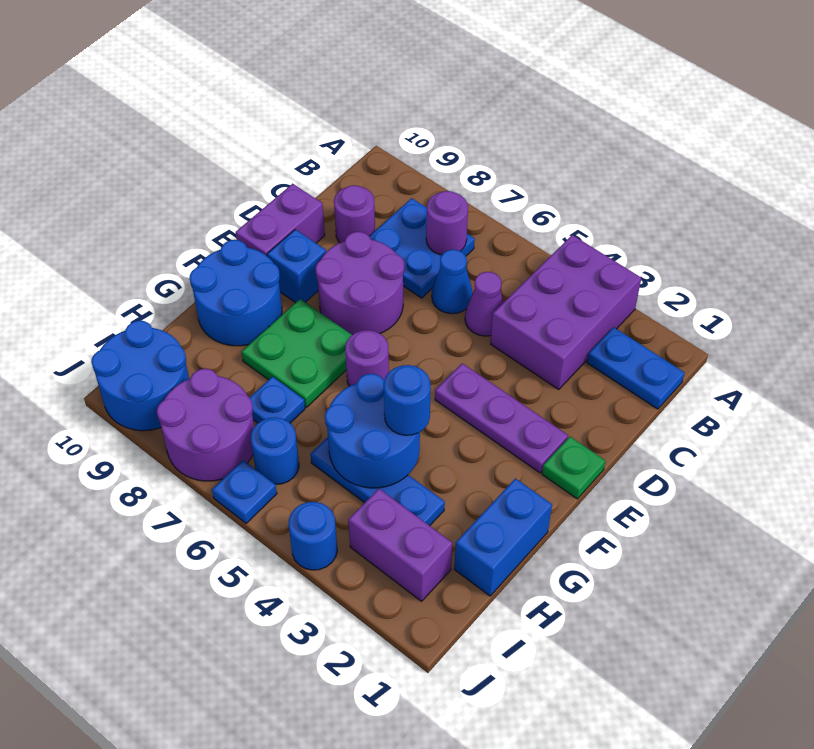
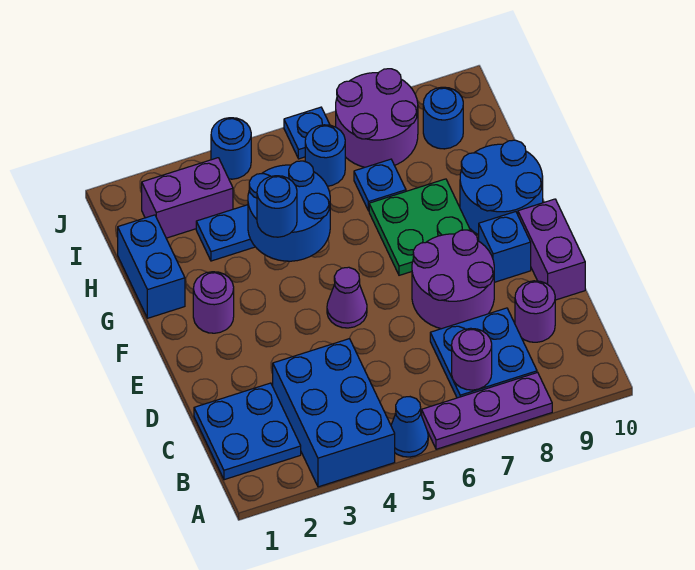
purple brick A3:C4 level 1 -> blue brick A3:C4 level 1
blue plate B1:B2 level 1 -> blue plate B1:C2 level 1
purple cone C5 level 1 -> purple cone E5 level 1
blue cone C6 level 1 -> blue cone A5 level 1
green plate E1 level 1 -> none
purple plate E2:E4 level 1 -> purple plate A6:A8 level 1
purple round brick F6 level 1 -> purple round brick F2 level 1
blue round brick I9:J10 level 1 -> blue round brick I9 level 1

